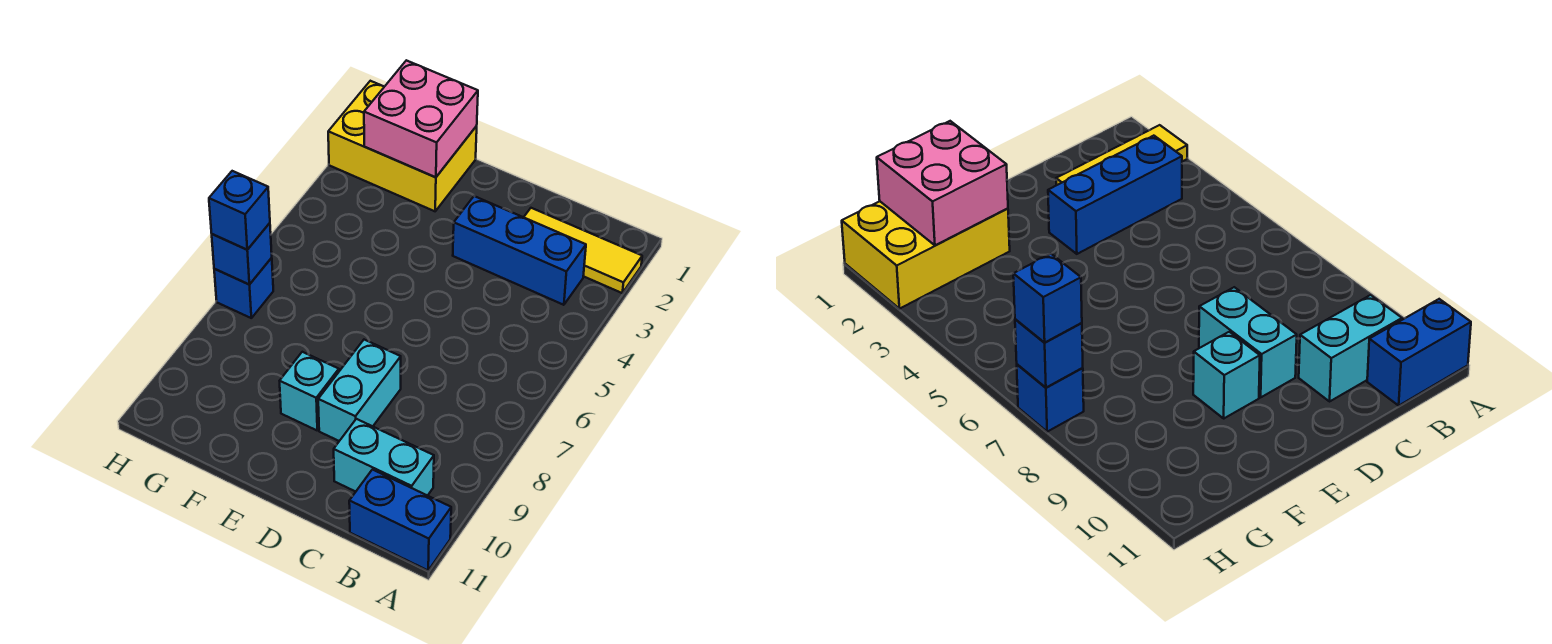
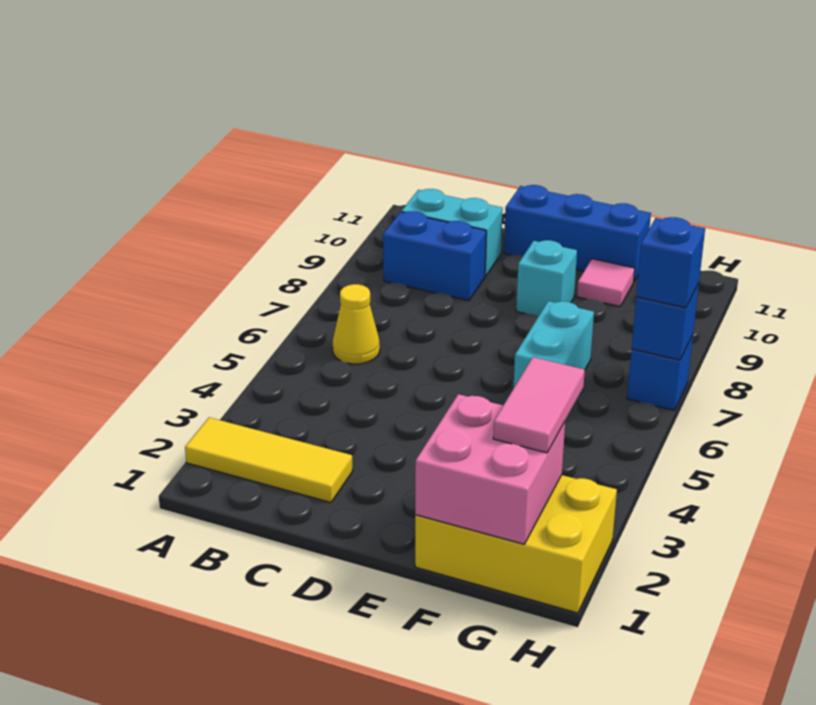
blue brick A11:B11 level 1 -> blue brick B9:C9 level 1
blue brick B3:D3 level 1 -> blue brick D11:F11 level 1
none -> yellow cone B6 level 1
cyan brick D8:D9 level 1 -> cyan brick F6:F7 level 1
none -> pink tile F10 level 1
none -> pink tile G2:G3 level 3

